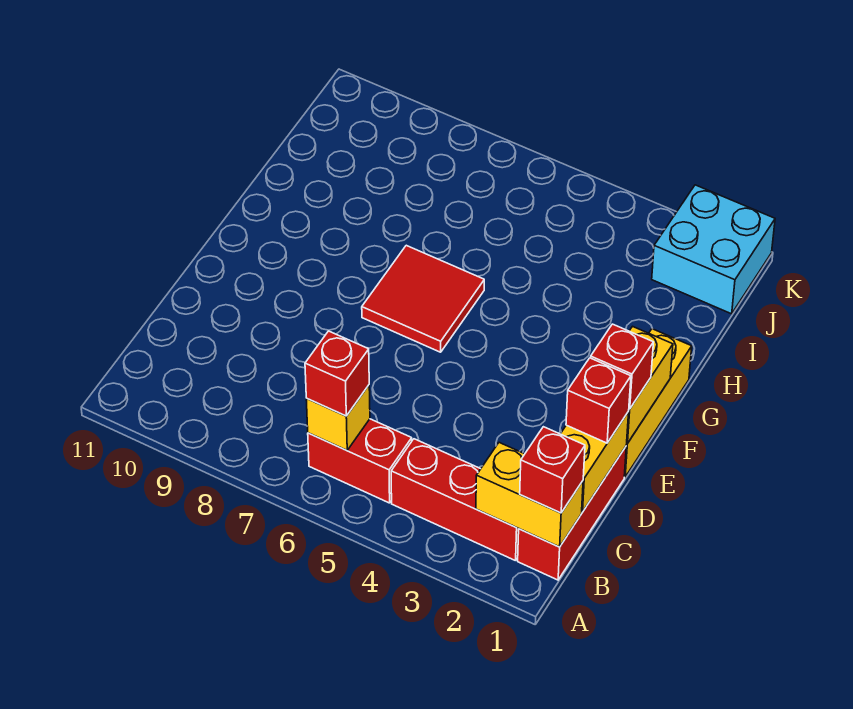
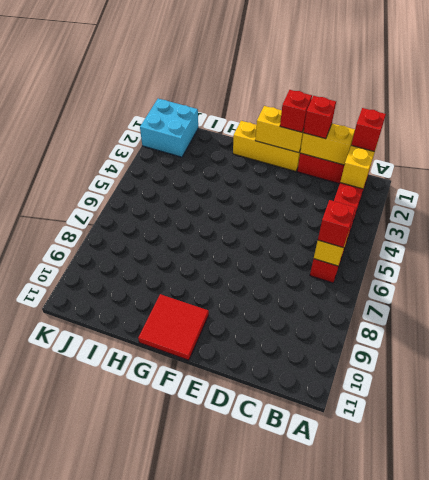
red tile F6:G7 level 1 -> red tile F10:G11 level 1

